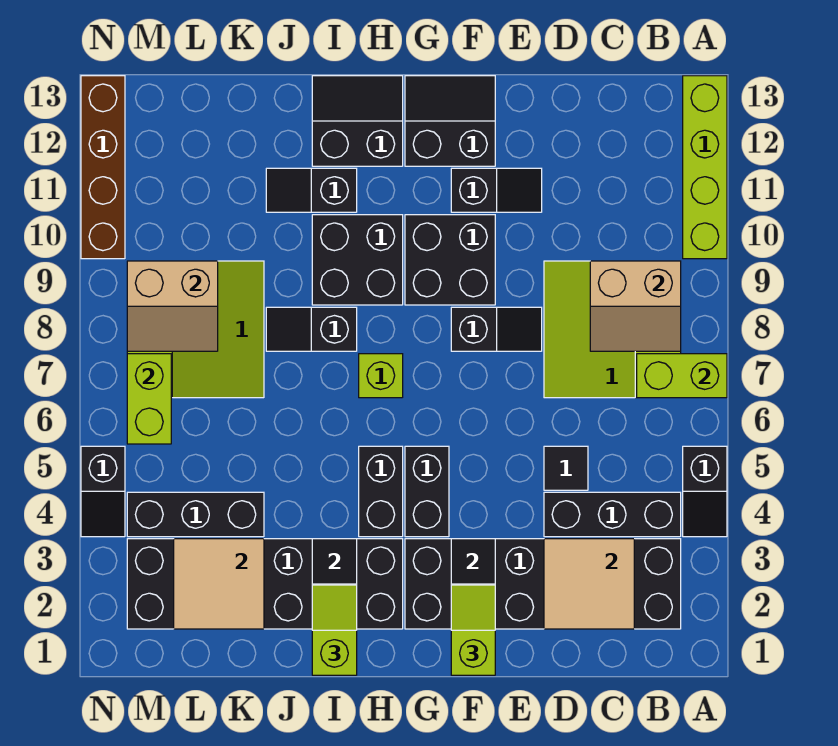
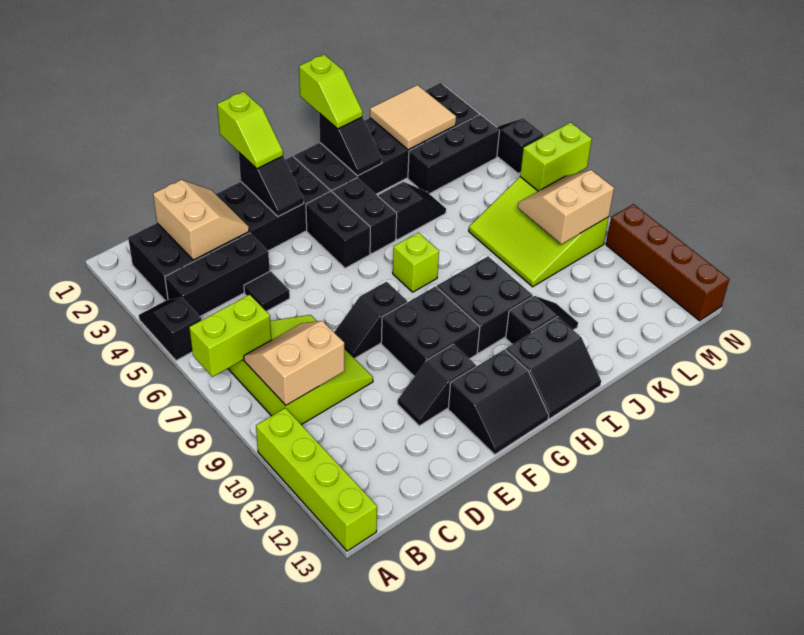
tan tile C2:D3 level 2 -> tan slope C2:D3 level 2 top C
black slope I8:J8 level 1 top I -> black slope I5:J5 level 1 top I
lime brick M6:M7 level 2 -> lime brick M7:N7 level 2

